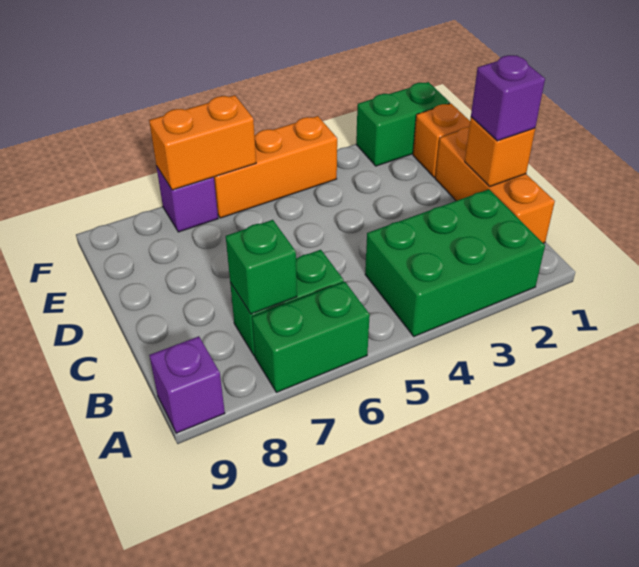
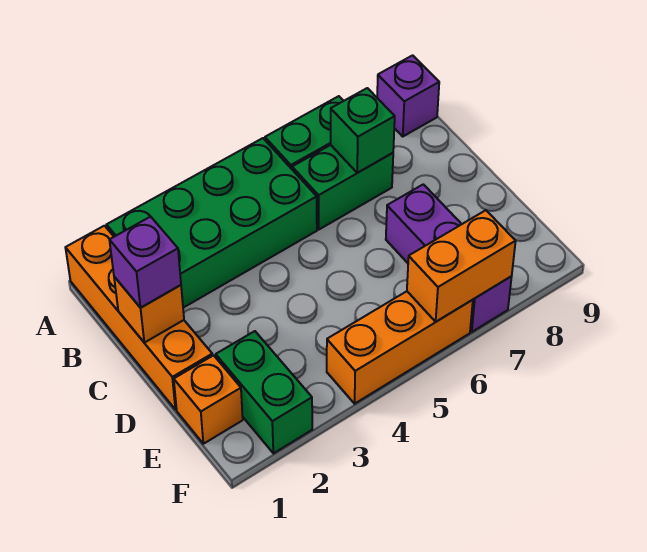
green brick A2:B4 level 1 -> green brick A2:B5 level 1
orange brick B1:D1 level 1 -> orange brick A1:D1 level 1
green brick F1:F2 level 1 -> green brick E2:F2 level 1
purple brick F7 level 1 -> purple brick D7:F7 level 1

